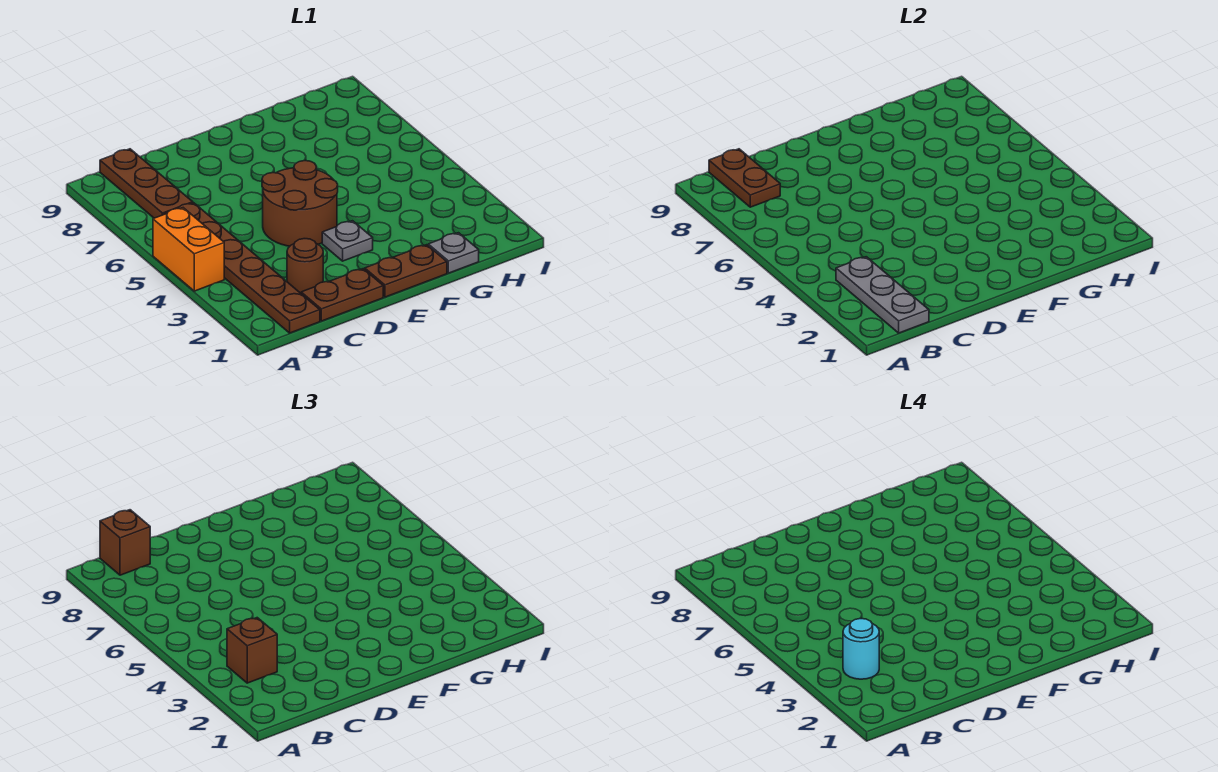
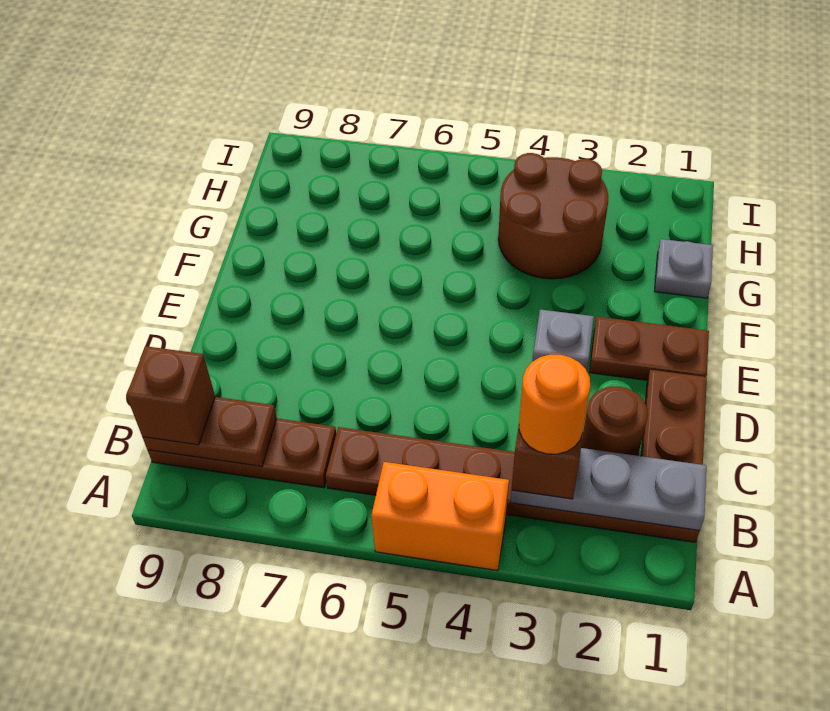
cyan round brick B3 level 4 -> orange round brick B3 level 4
brown round brick D4:E5 level 1 -> brown round brick G3:H4 level 1
brown plate E1:F1 level 1 -> brown plate E1:E2 level 1

